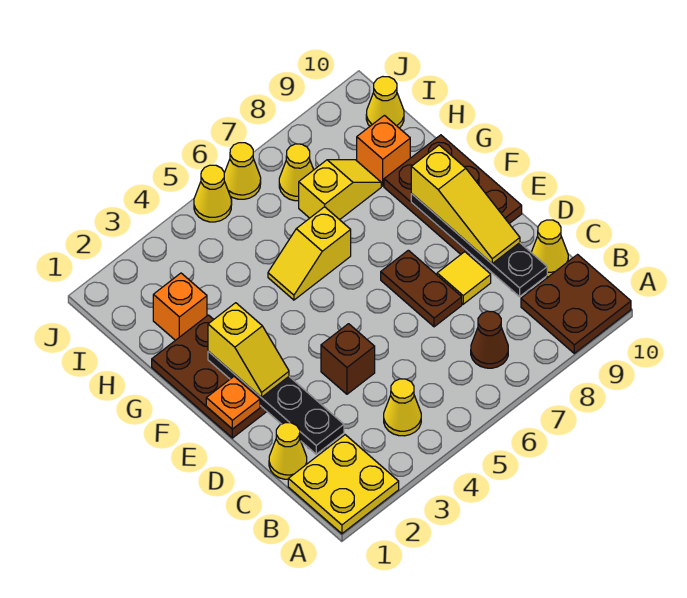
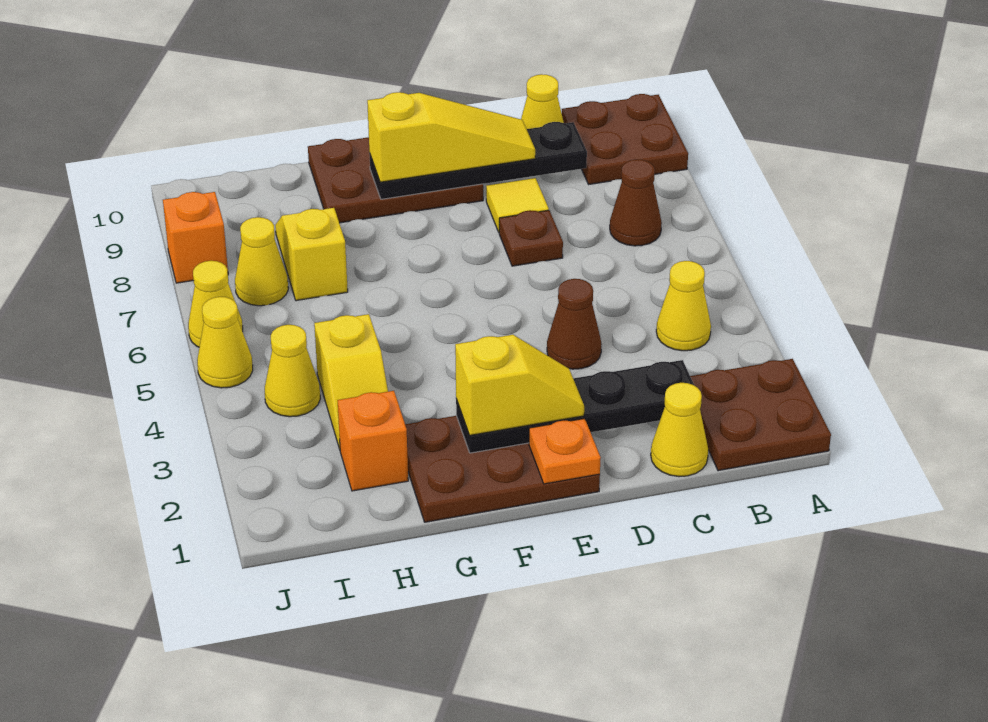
yellow plate A1:B2 level 1 -> brown plate A1:B2 level 1
brown brick D4 level 1 -> brown cone D4 level 1
brown plate D7:E7 level 1 -> brown plate D7 level 1
yellow slope G5:G6 level 1 top 6 -> yellow slope H3:H4 level 1 top 4
orange brick H9 level 1 -> orange brick J8 level 1
yellow cone I10 level 1 -> yellow cone I4 level 1

